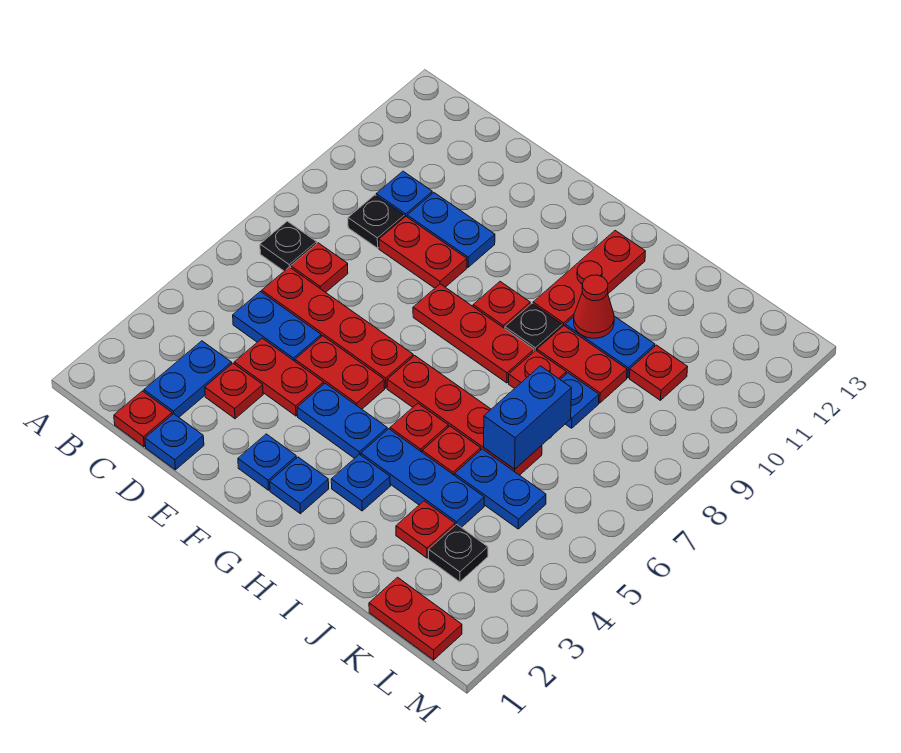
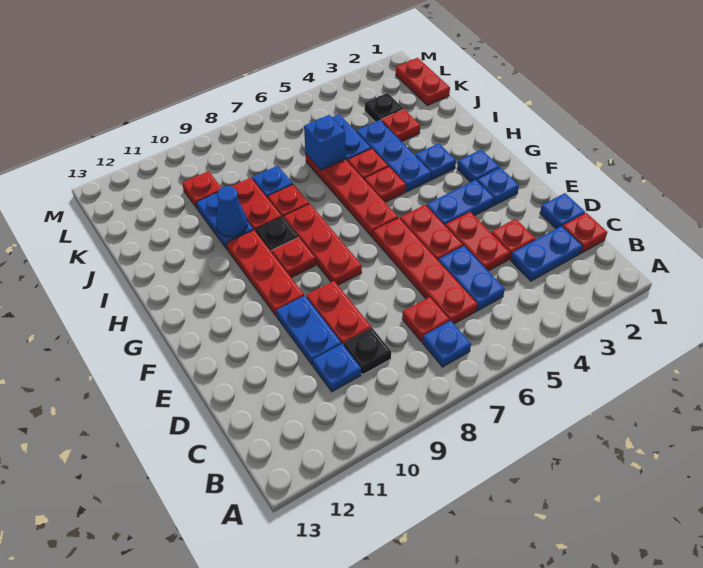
black plate B7 level 1 -> blue plate B7 level 1
blue plate F4:G4 level 1 -> blue plate F3:F4 level 1
red plate H10:H12 level 1 -> red plate F10:H10 level 1
red cone I10 level 2 -> blue cone I10 level 2
blue brick J6:J7 level 2 -> blue brick J6 level 2

